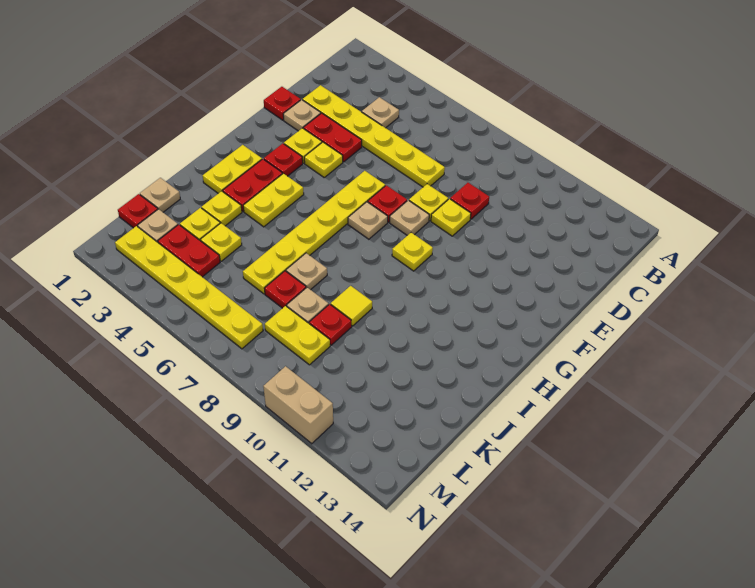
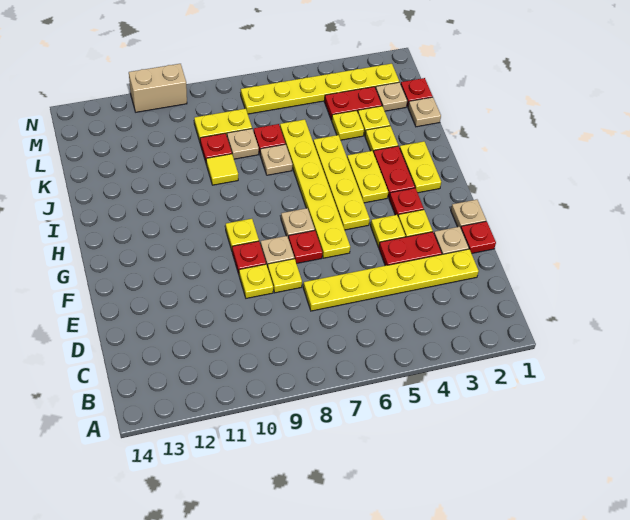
tan plate C4 level 1 -> tan plate F1 level 1
red plate D9 level 1 -> red plate F9 level 1
none -> yellow plate G5:J5 level 1

